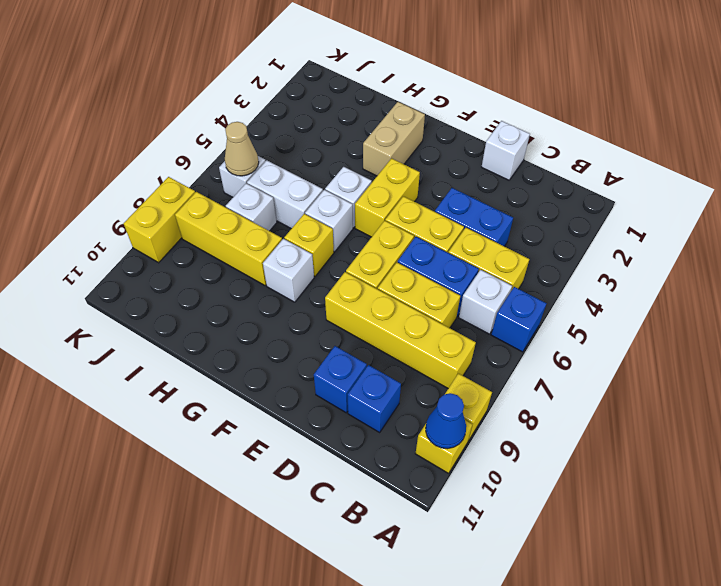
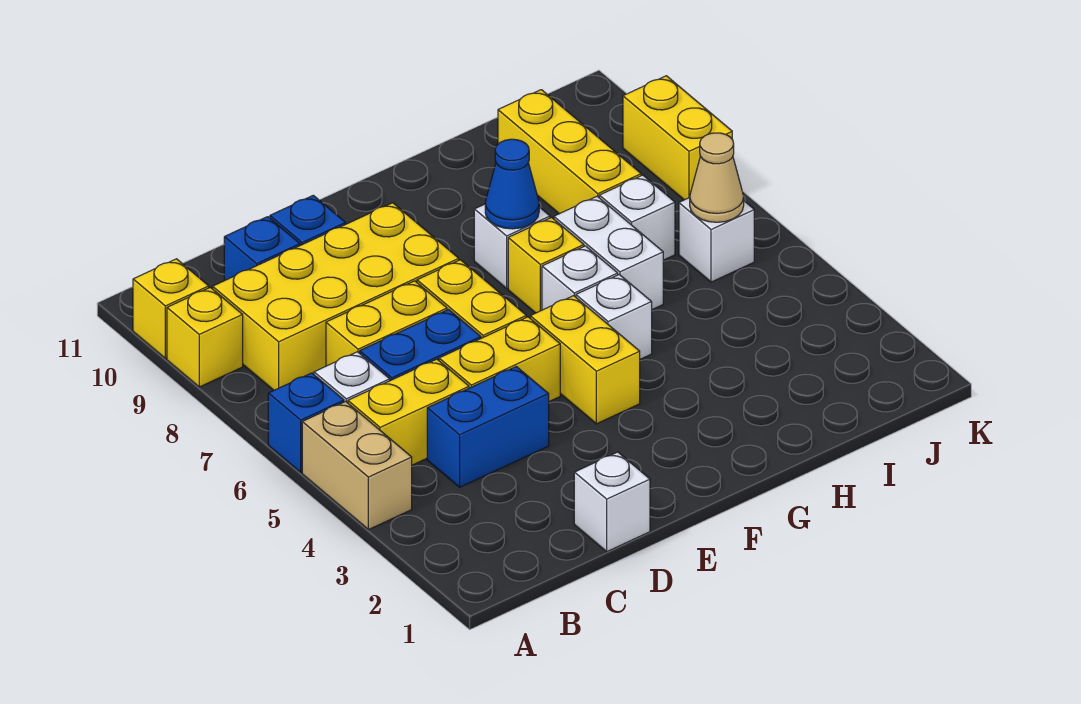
blue cone A10 level 2 -> blue cone G8 level 2
yellow brick B8:E8 level 1 -> yellow brick B8:E9 level 1
tan brick G2:G3 level 1 -> tan brick A4:A5 level 1
white brick H6:I6 level 1 -> white brick H6:H7 level 1
yellow brick H8:J8 level 1 -> yellow brick I8:I10 level 1

